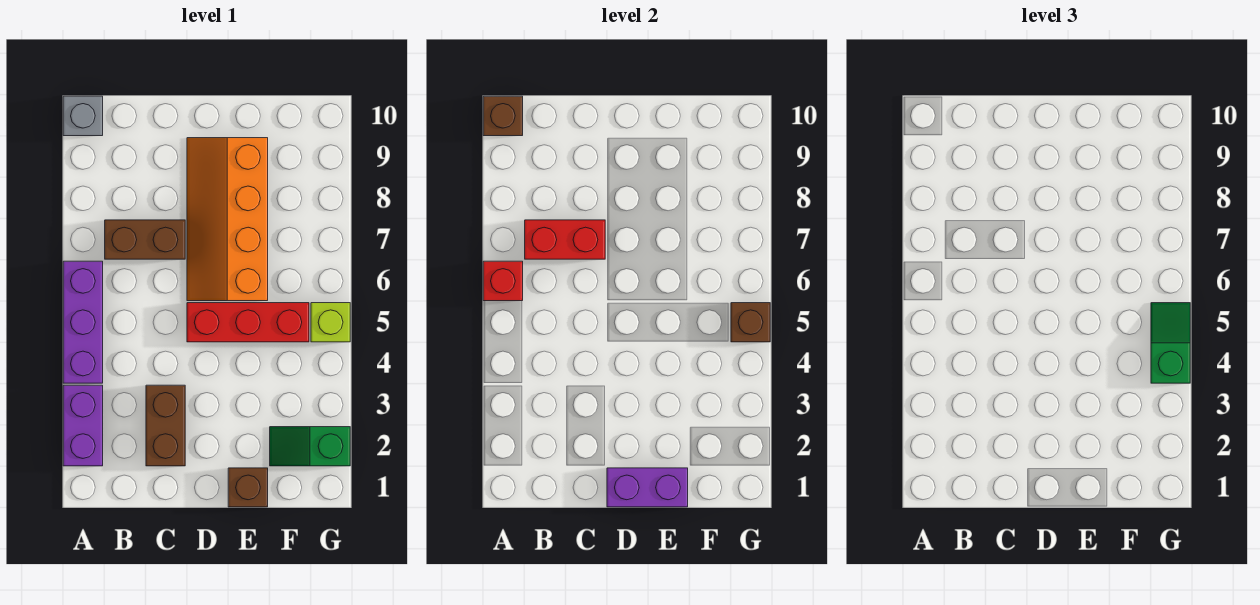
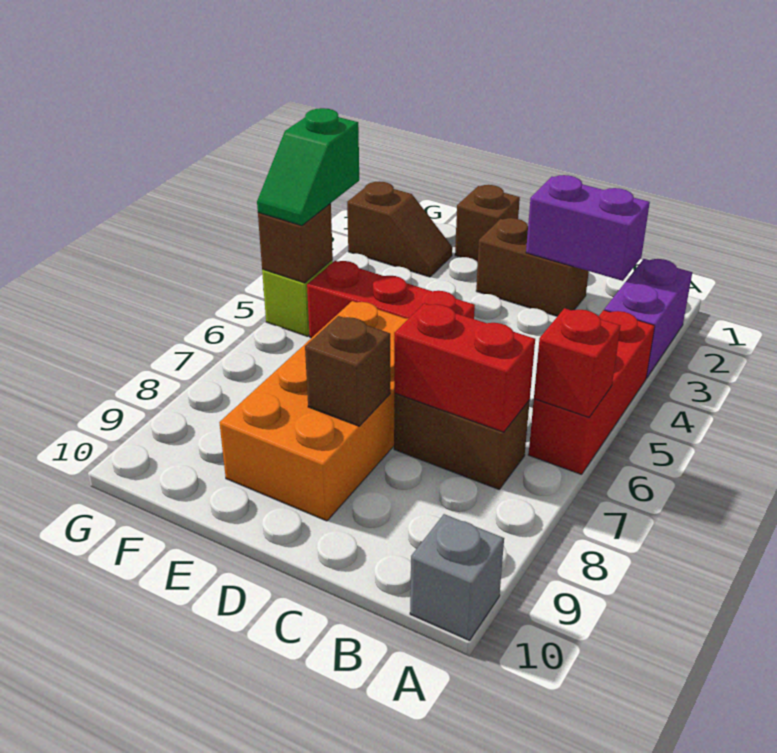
purple brick A4:A6 level 1 -> red brick A4:A6 level 1
brown brick A10 level 2 -> brown brick D8 level 2
brown brick C2:C3 level 1 -> brown brick C2:D2 level 1
purple brick D1:E1 level 2 -> purple brick B2:C2 level 2
orange slope D6:E9 level 1 top E -> orange brick D6:E9 level 1
green slope F2:G2 level 1 top G -> brown slope F2:G2 level 1 top G

